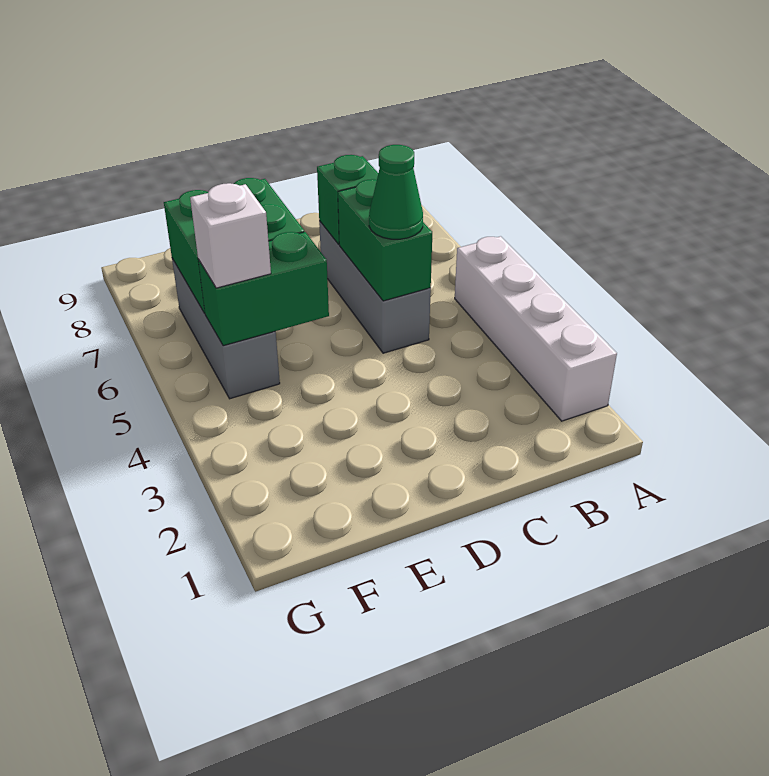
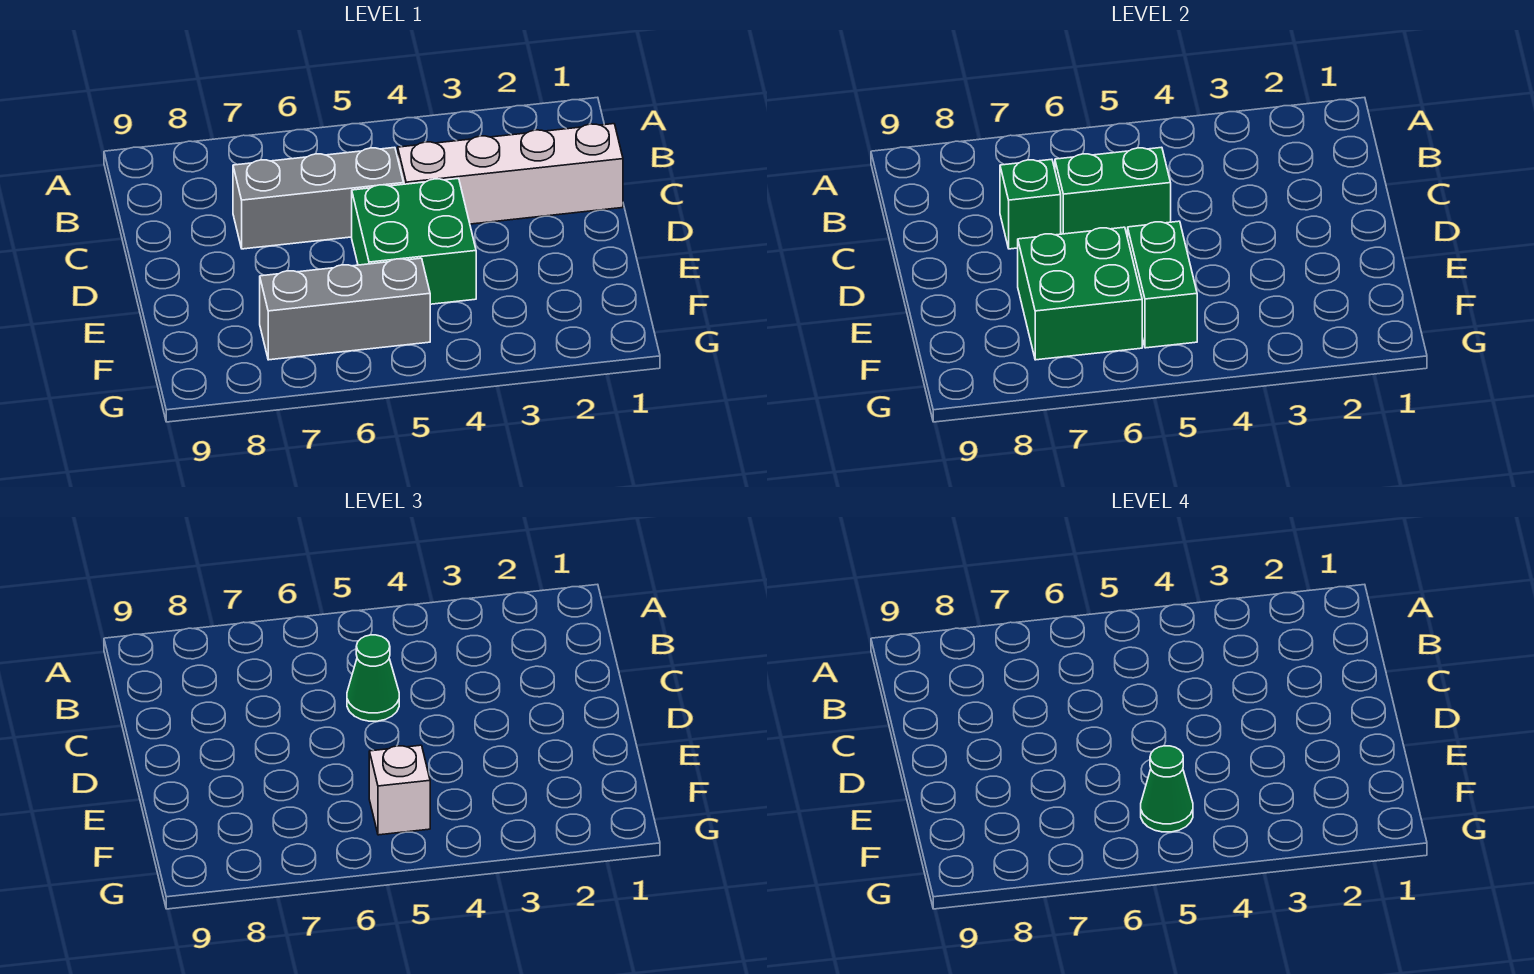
white brick A2:A5 level 1 -> white brick C1:C4 level 1
none -> green brick D4:E5 level 1
none -> green cone F5 level 4

